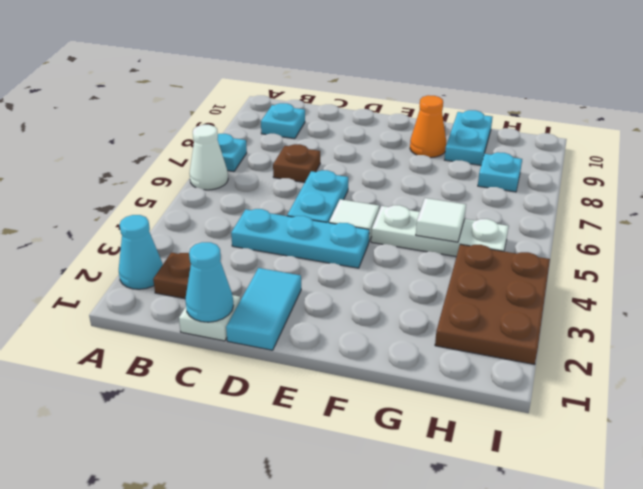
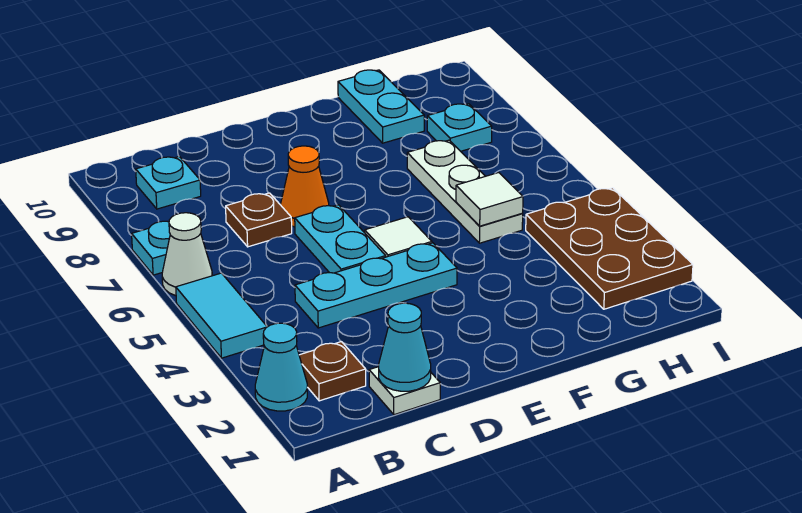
cyan tile D1:D2 level 1 -> cyan tile A4:A5 level 1
white plate F5:H5 level 1 -> white plate G5:G7 level 1
orange cone F9 level 1 -> orange cone D7 level 1

